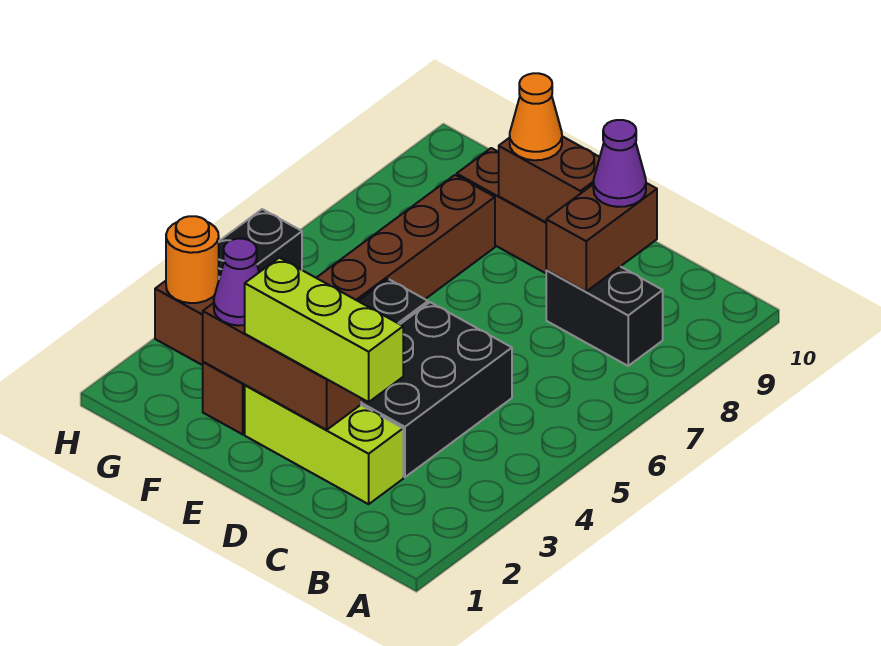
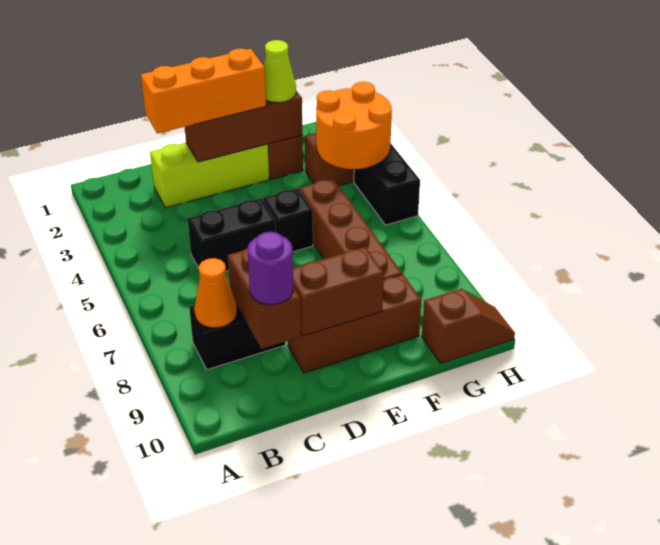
lime brick C2:E2 level 3 -> orange brick C2:E2 level 3
black brick C3:D5 level 1 -> black brick C5:D5 level 1
purple cone C9 level 3 -> purple round brick C9 level 3
orange cone E9 level 3 -> orange cone B8 level 2
purple cone F2 level 3 -> lime cone F2 level 3
none -> brown slope G10:H10 level 1 top G
orange round brick H3 level 2 -> orange round brick G3:H4 level 2

